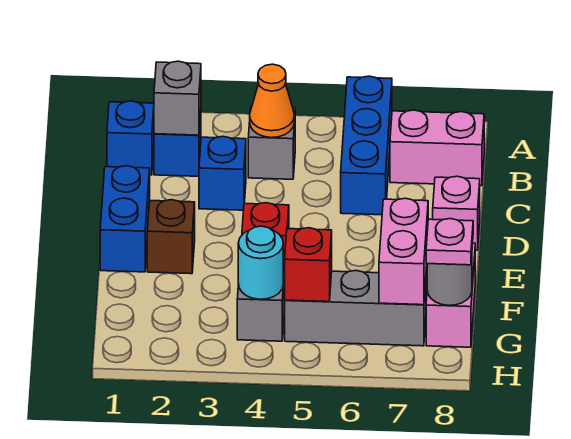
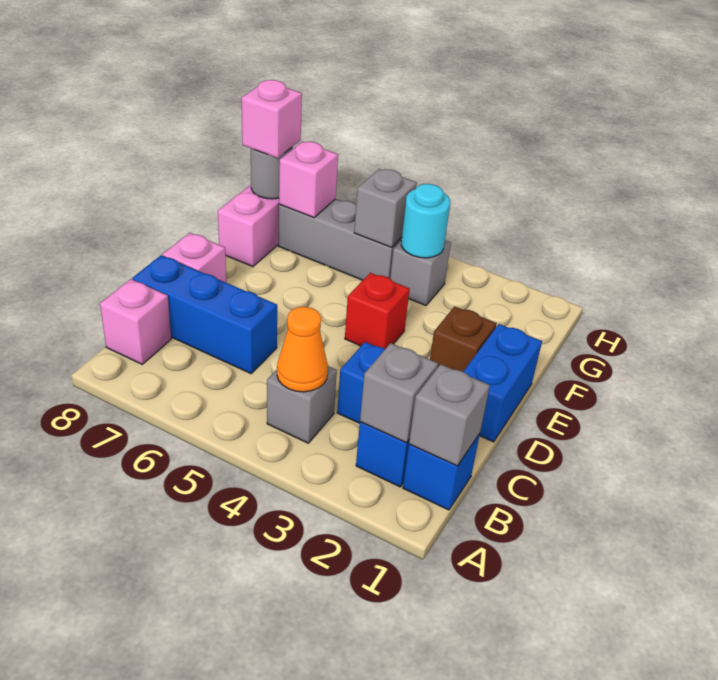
blue brick A6:C6 level 1 -> blue brick C6:C8 level 1
none -> grey brick B1 level 2
pink brick B7:B8 level 1 -> pink brick B8 level 1
pink brick F7:G7 level 2 -> pink brick G7 level 2
red brick G5 level 2 -> grey brick G5 level 2
pink plate G8 level 3 -> pink brick G8 level 3

